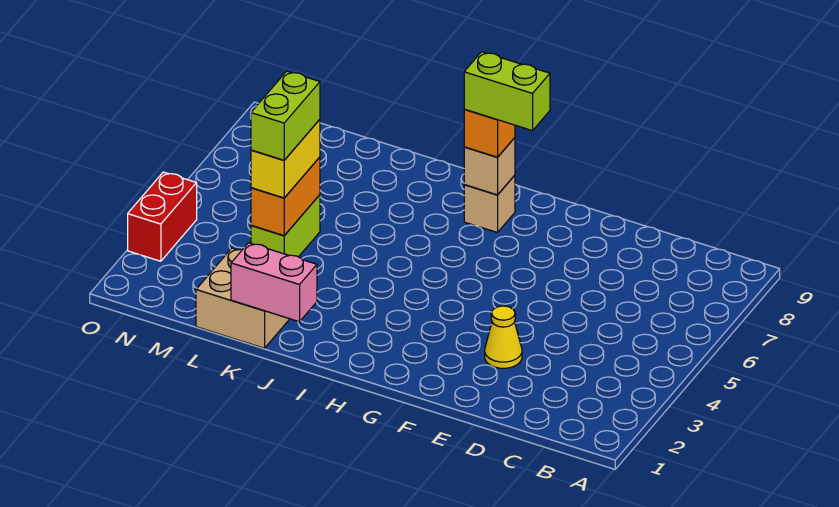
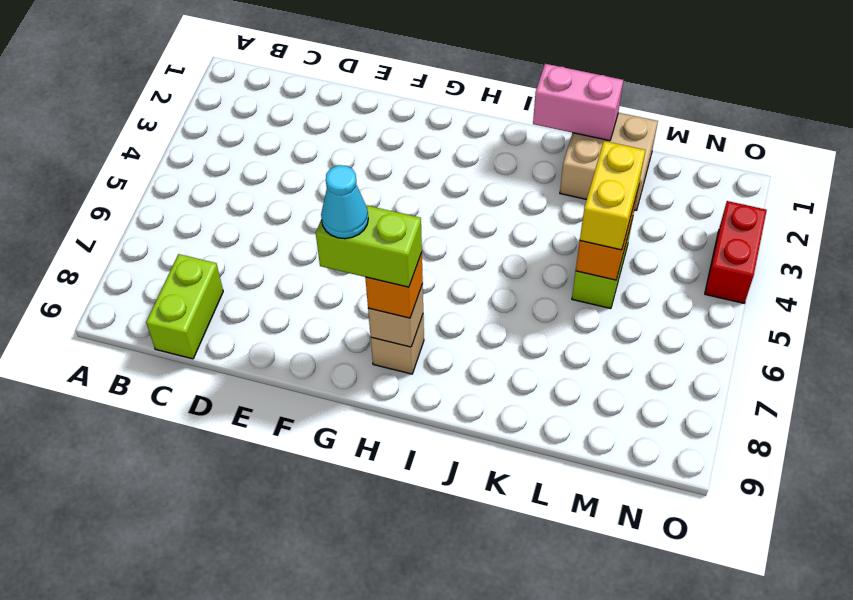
yellow cone E3 level 1 -> none
none -> cyan cone G8 level 5
lime brick L4:L5 level 4 -> lime brick C8:C9 level 1

